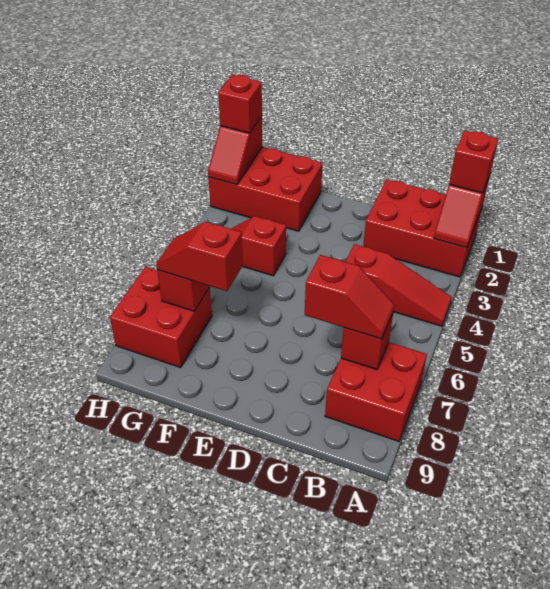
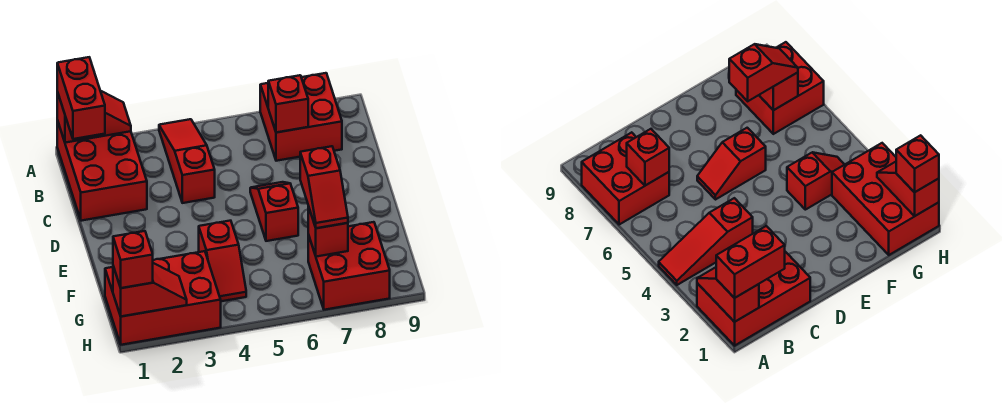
red brick A1 level 3 -> red brick A1:B1 level 3
red slope B7:C7 level 3 top C -> red slope D6:E6 level 1 top E
red brick F1:H2 level 1 -> red brick G1:H3 level 1

